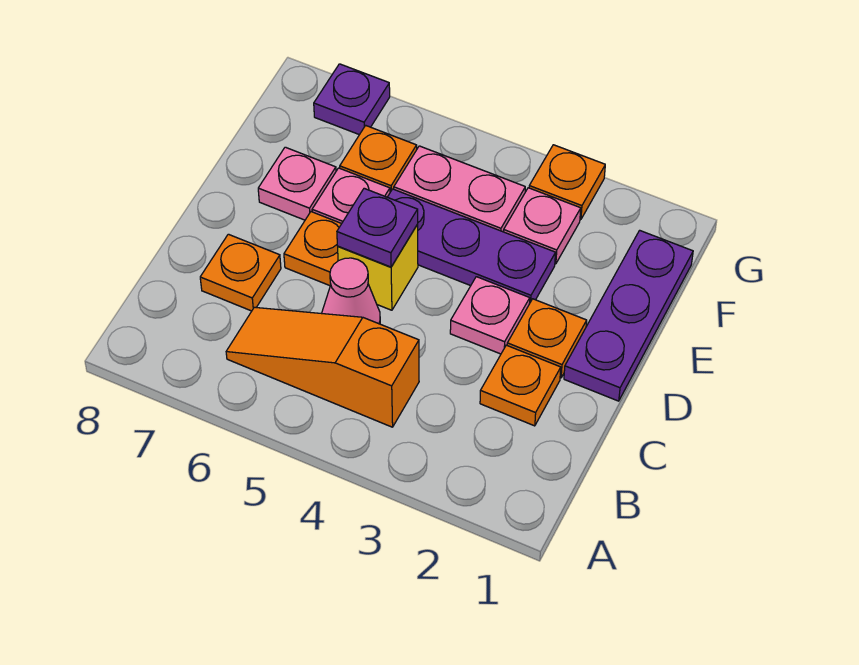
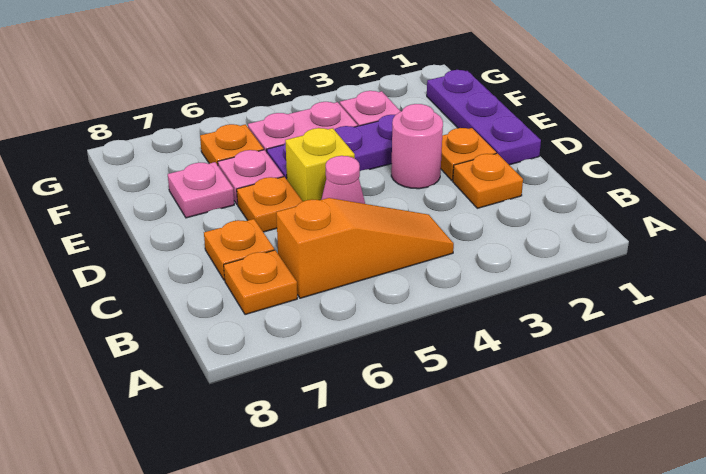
orange slope B4:B6 level 1 top 4 -> orange slope B4:B6 level 1 top 6
pink plate D3 level 1 -> pink round brick D3 level 1
purple plate D5 level 2 -> none
orange plate G3 level 1 -> orange plate B7 level 1
purple plate G7 level 1 -> none

